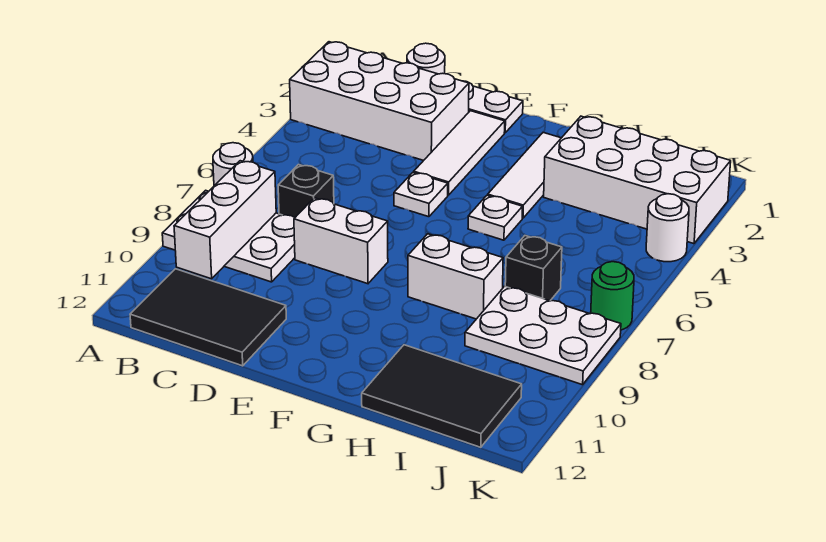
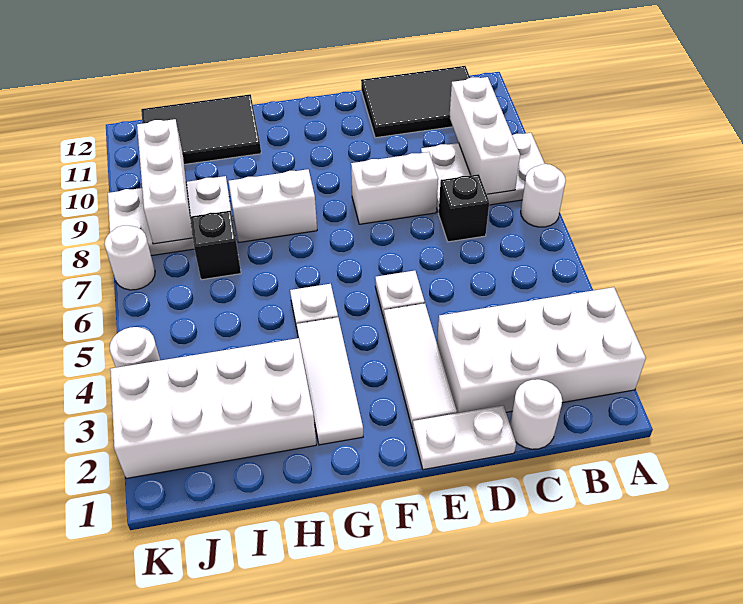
none -> white brick J8:J10 level 2
green round brick K7 level 1 -> white round brick K7 level 1

